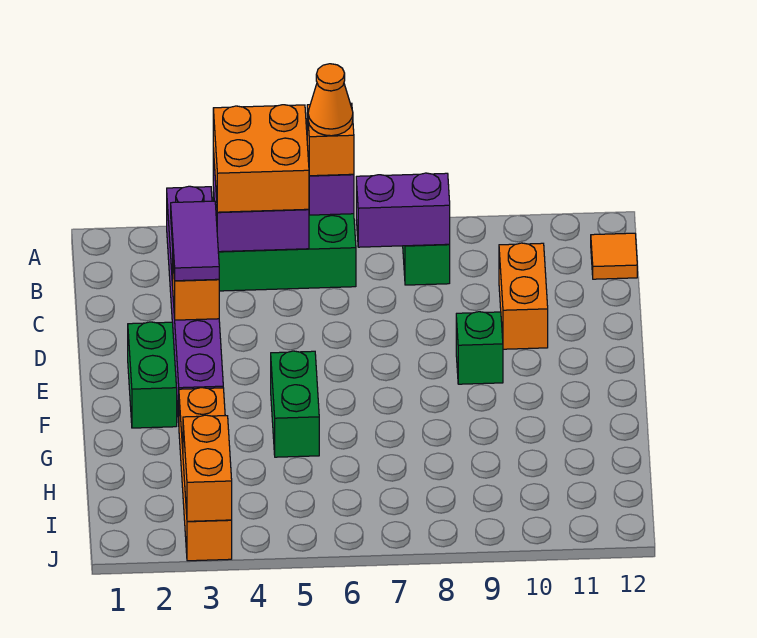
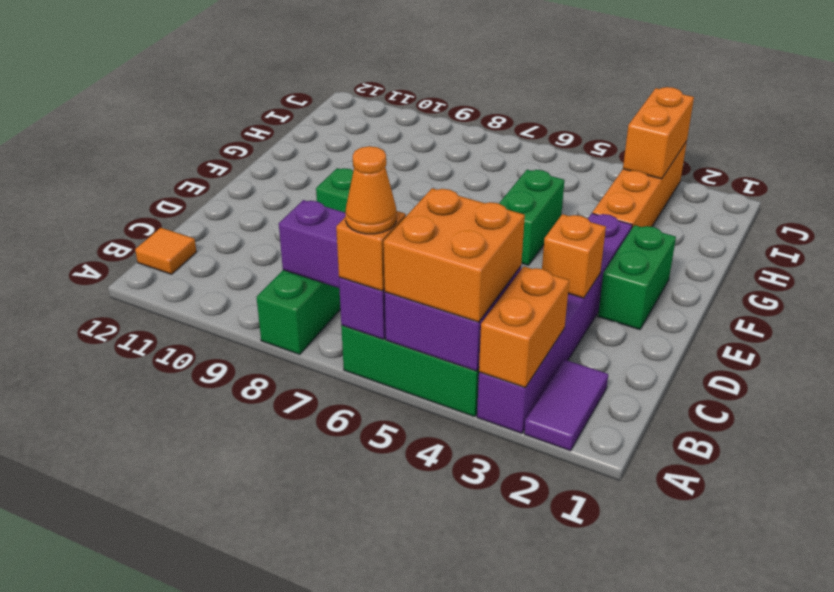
purple tile C3:D3 level 3 -> purple tile A2:B2 level 1
orange brick C10:D10 level 1 -> orange brick A3:B3 level 2

